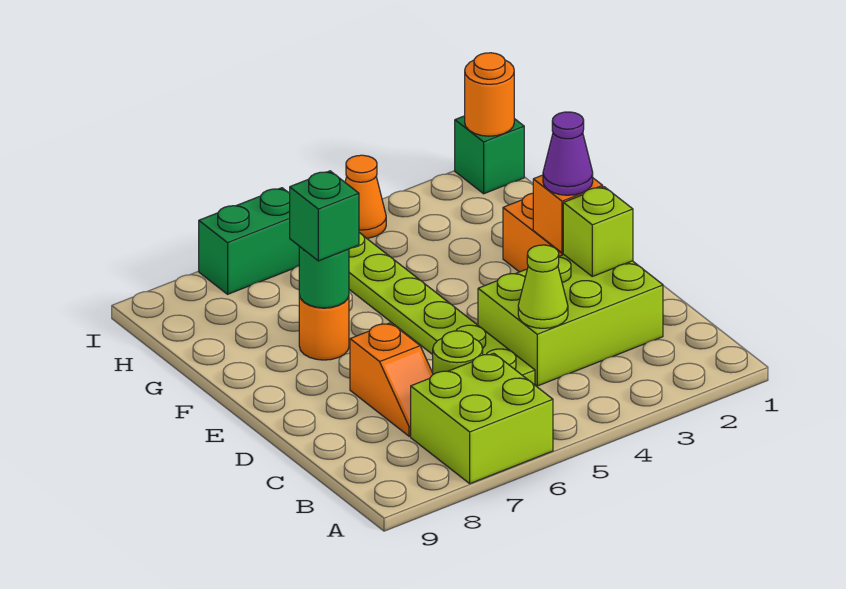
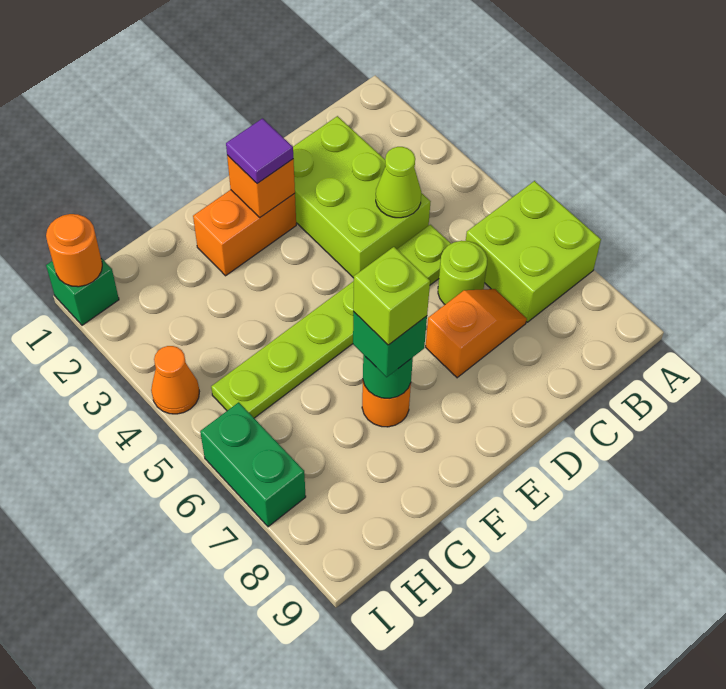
lime brick D2 level 2 -> lime brick F7 level 4
purple cone E2 level 3 -> purple tile E2 level 3

